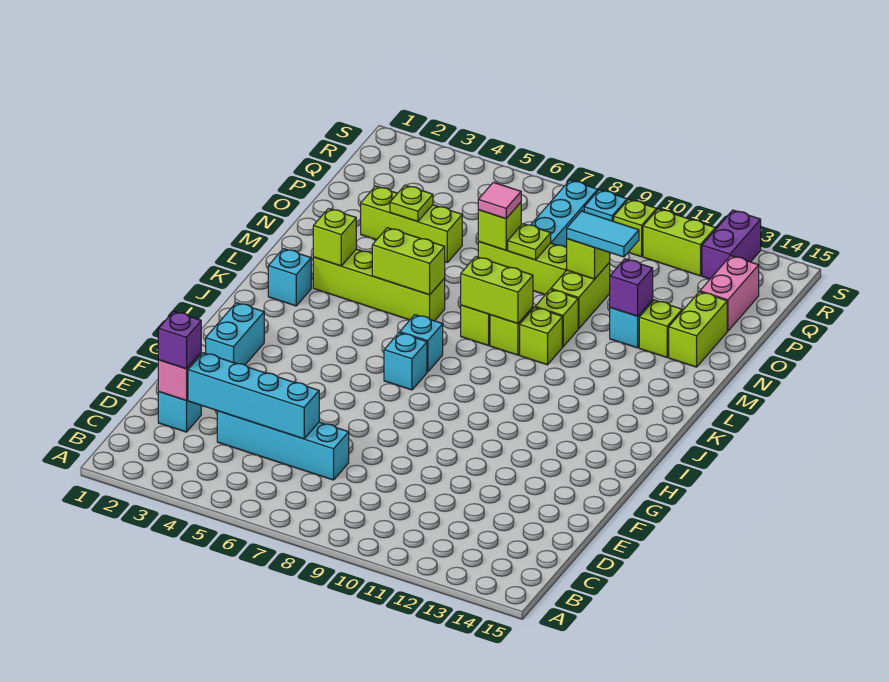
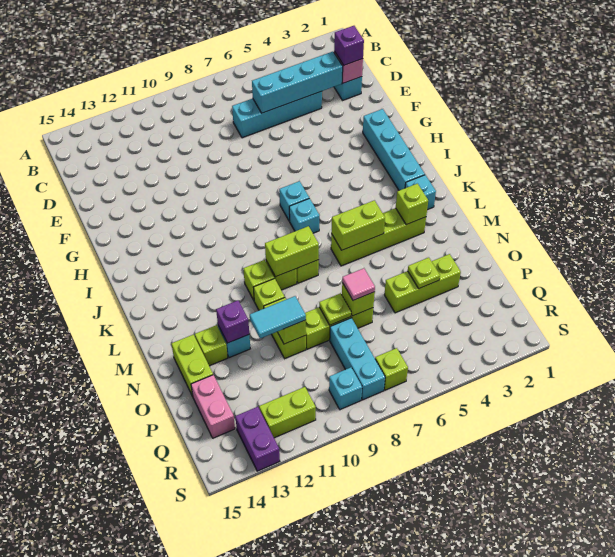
cyan brick G2:H2 level 1 -> cyan brick G2:J2 level 1
lime brick R10 level 1 -> lime brick R7 level 1

